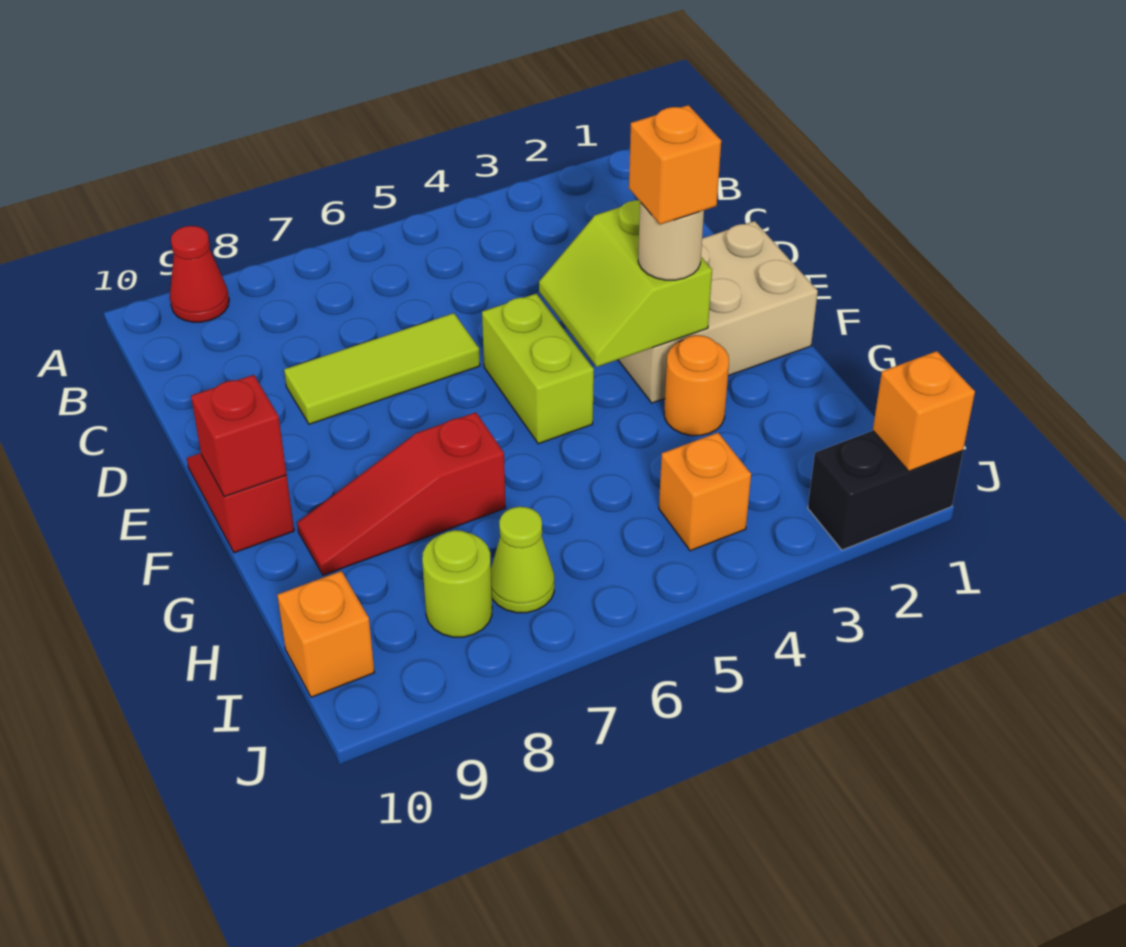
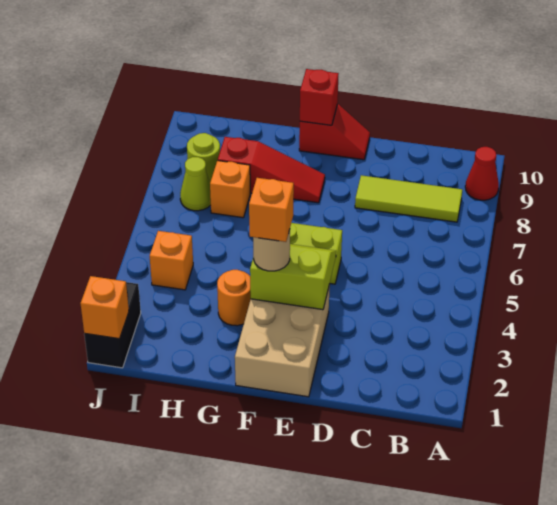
lime tile D6:D8 level 1 -> lime tile B8:D8 level 1
red slope G7:G9 level 1 top 7 -> red slope F8:H8 level 1 top H
orange brick I10 level 1 -> orange brick H7 level 1

